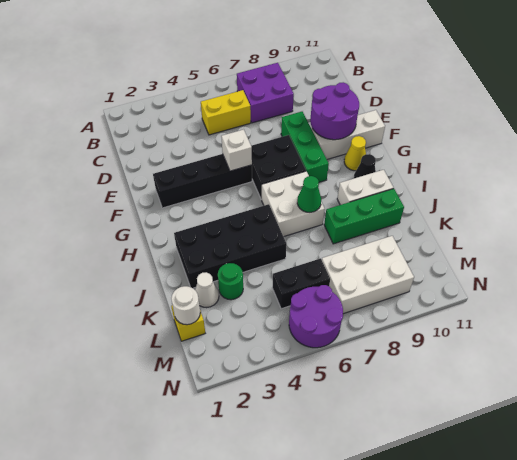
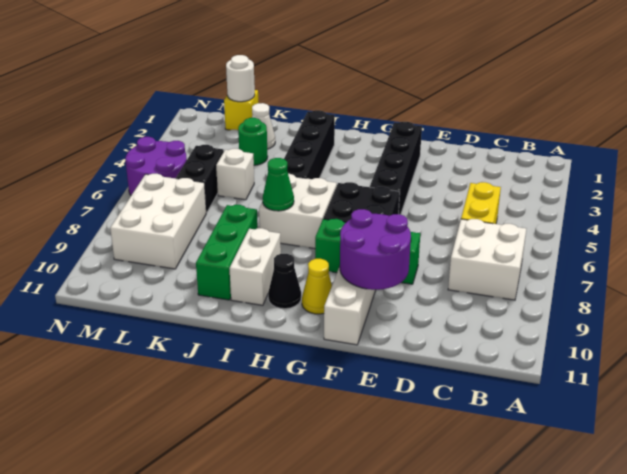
purple brick B7:C8 level 1 -> white brick B7:C8 level 1
white brick F5 level 2 -> white brick K5 level 1
black brick I2:J5 level 1 -> black brick I2:I5 level 1

